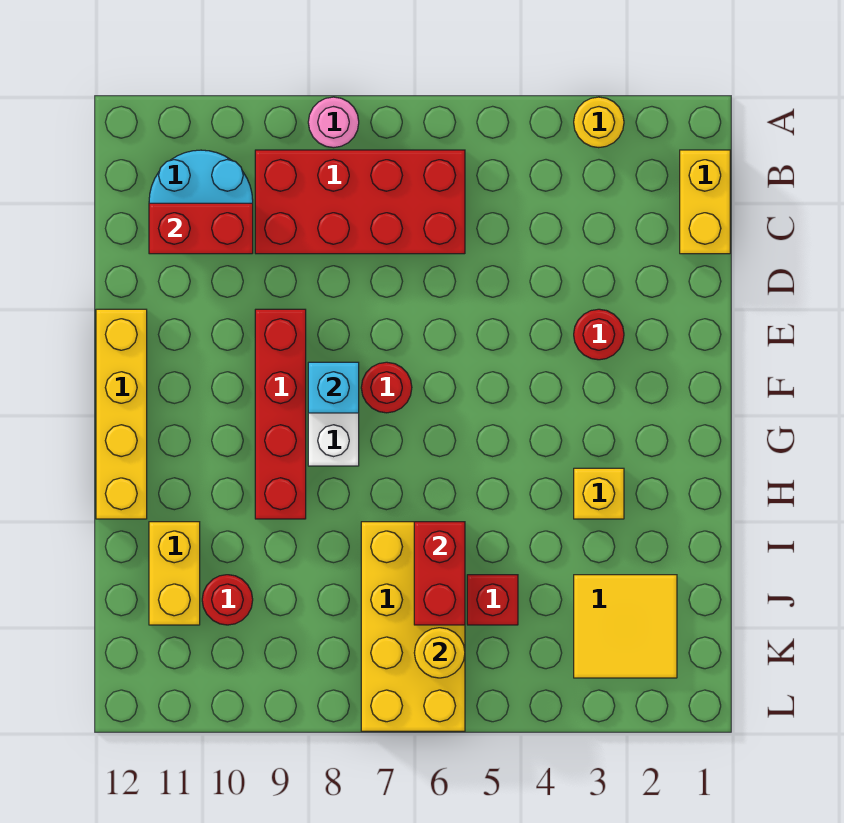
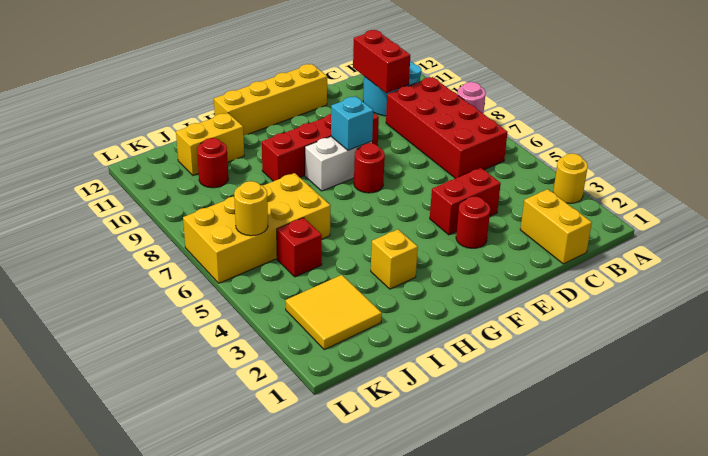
yellow brick B1:C1 level 1 -> yellow brick C1:C2 level 1
red brick I6:J6 level 2 -> red brick D4:E4 level 1

